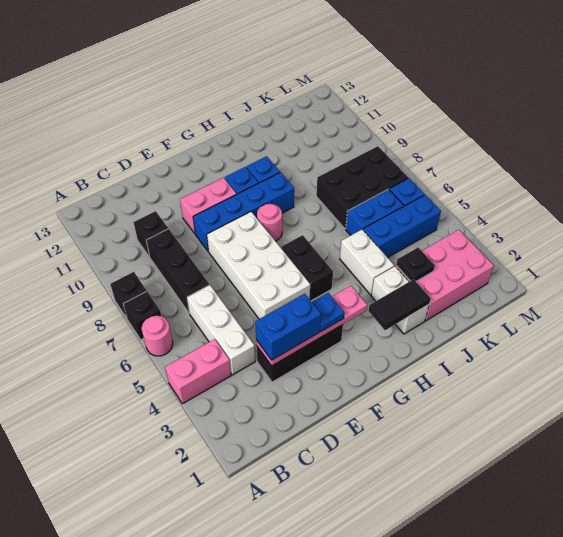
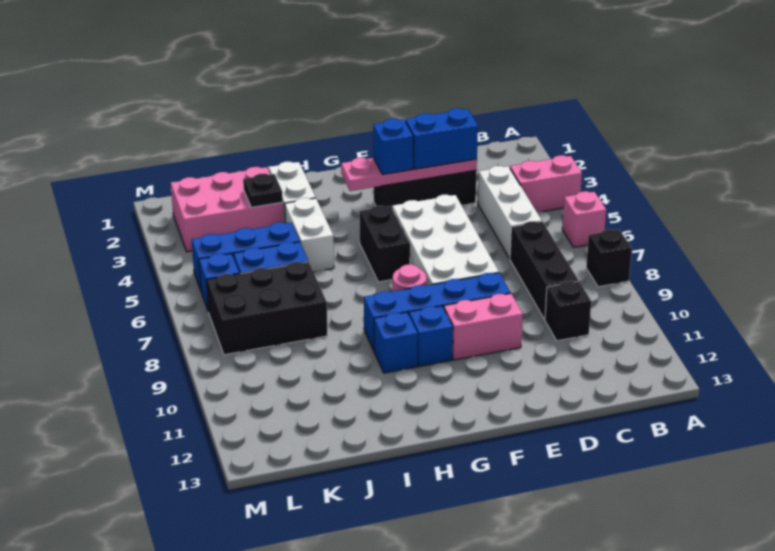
pink round brick A6 level 1 -> pink brick A6 level 1
black brick A7 level 1 -> none
blue plate F3 level 3 -> blue brick F3 level 3
black tile H2:I2 level 2 -> none

